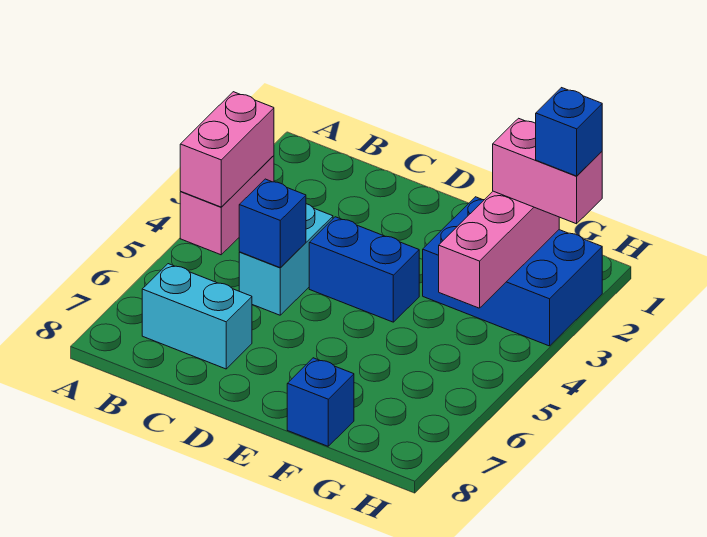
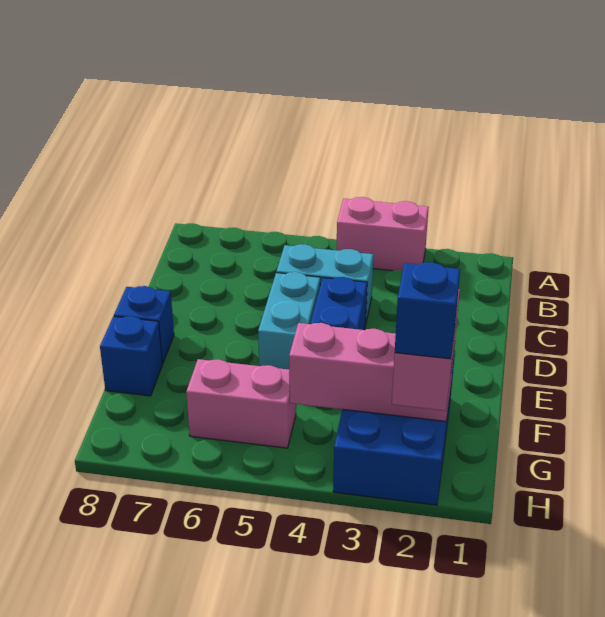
pink brick A3:A4 level 2 -> pink brick G5:G6 level 1
cyan brick B7:C7 level 1 -> cyan brick D5:E5 level 1
blue brick C5 level 2 -> blue brick E8 level 1

